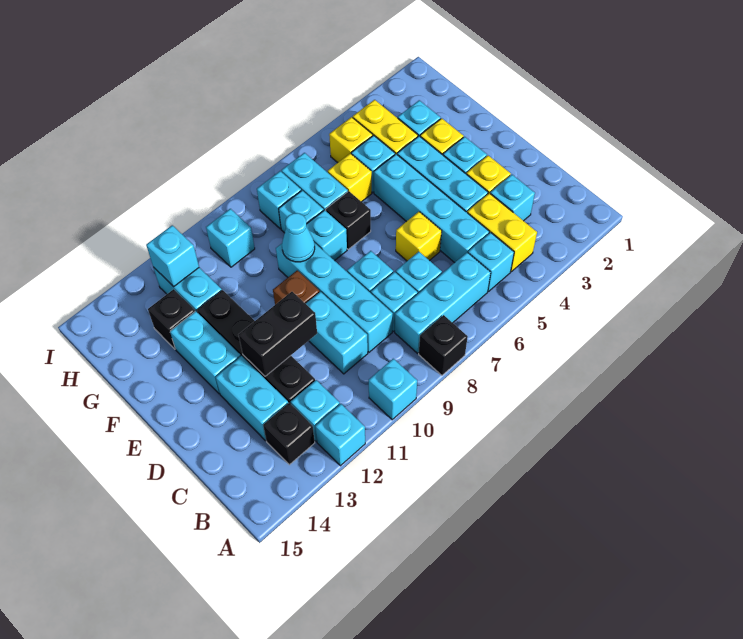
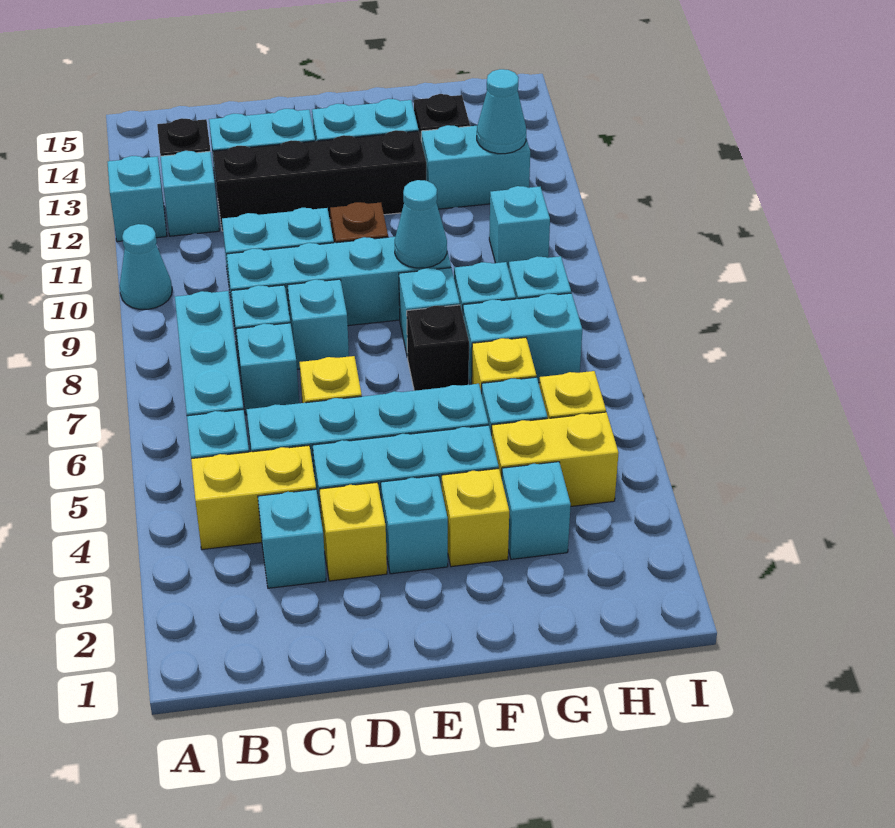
black brick A8 level 1 -> none
cyan brick A10 level 1 -> cyan cone A10 level 1
black brick D11:D12 level 2 -> none
cyan brick H12 level 2 -> cyan cone H12 level 2

